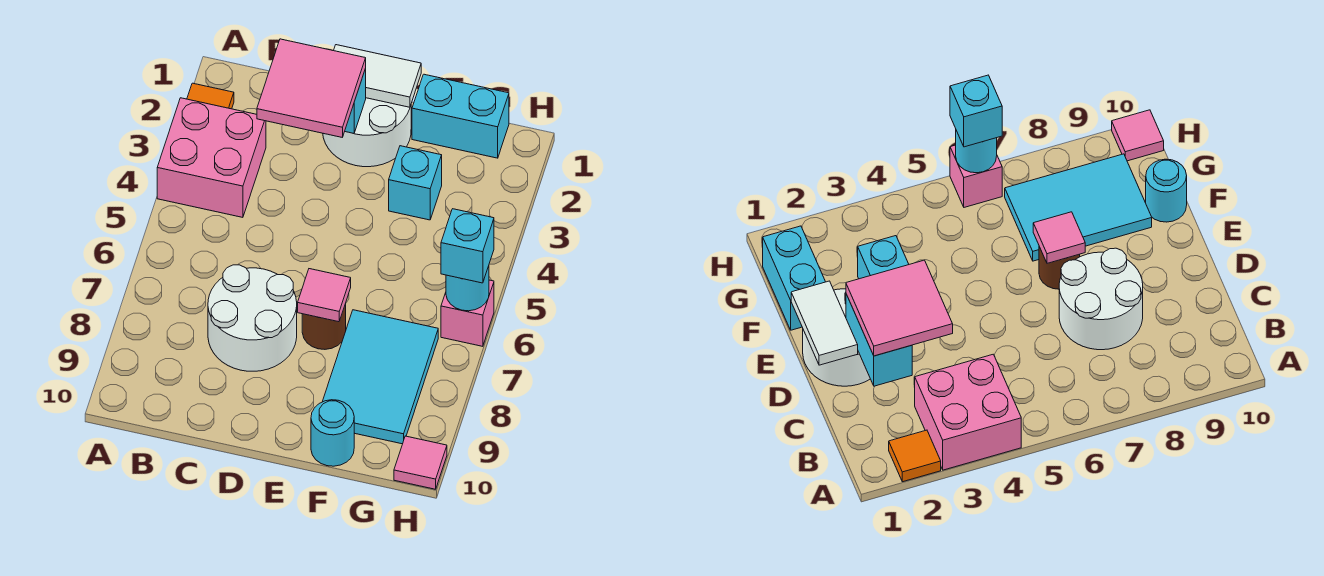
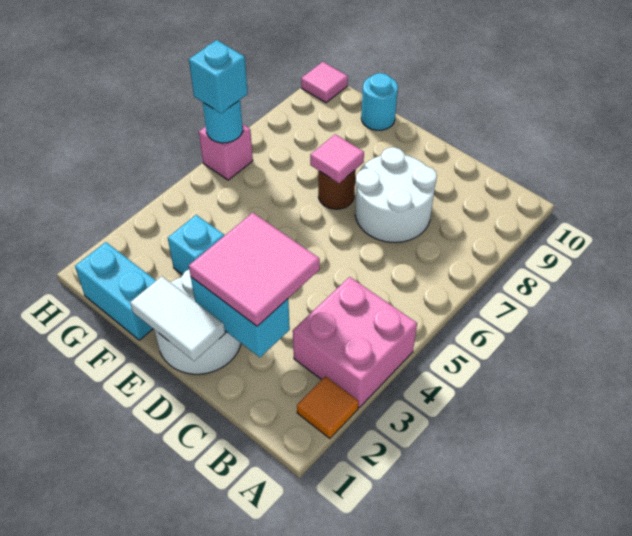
cyan tile F7:G9 level 1 -> none

